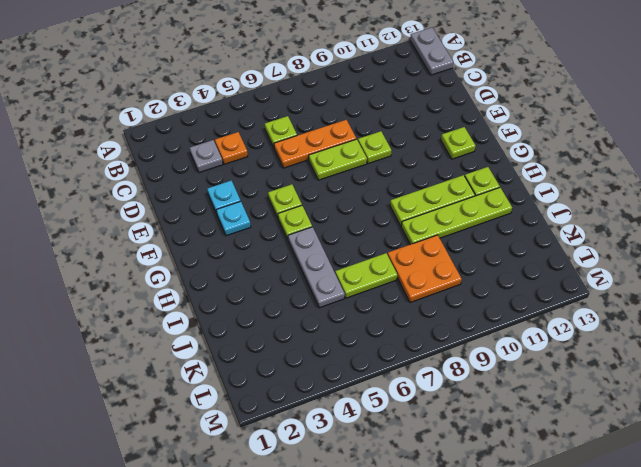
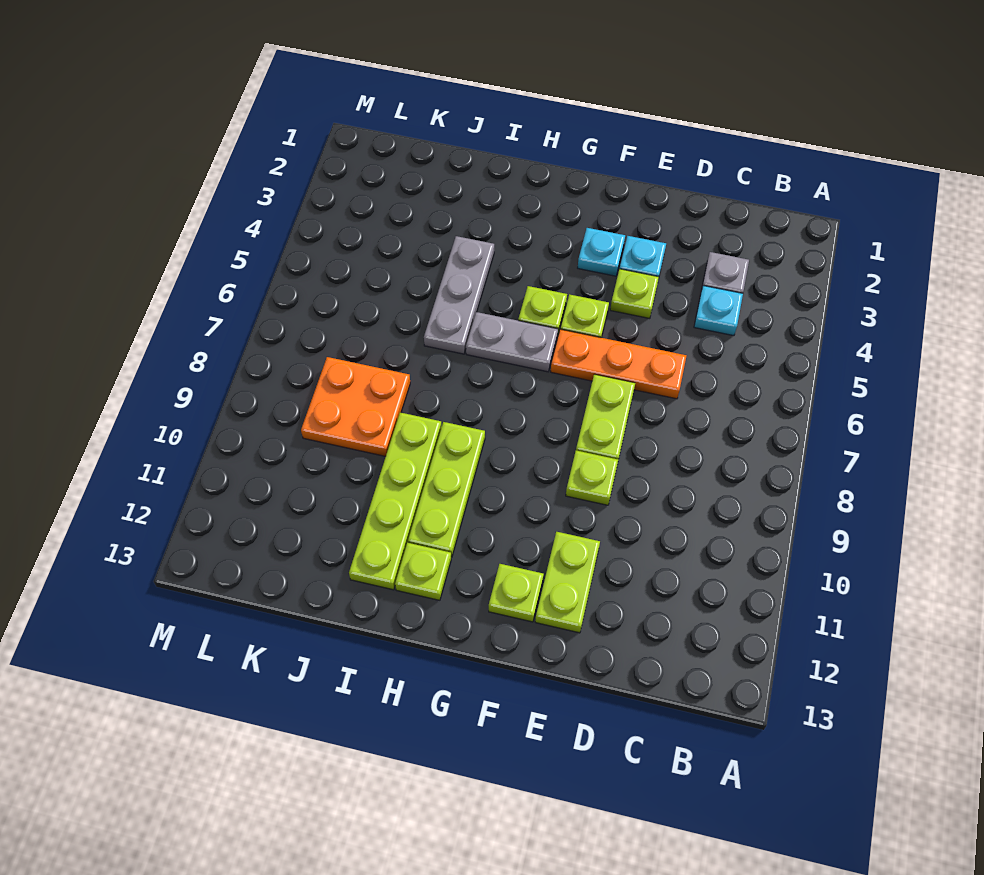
grey plate A13:B13 level 1 -> grey plate G6:H6 level 1
orange plate C4 level 1 -> cyan plate C4 level 1
lime plate C6 level 1 -> lime plate E4 level 1
orange plate D6:D8 level 1 -> orange plate D6:F6 level 1
grey plate H5:J5 level 1 -> grey plate I4:I6 level 1
lime plate J6:J7 level 1 -> lime plate E11:E12 level 1

